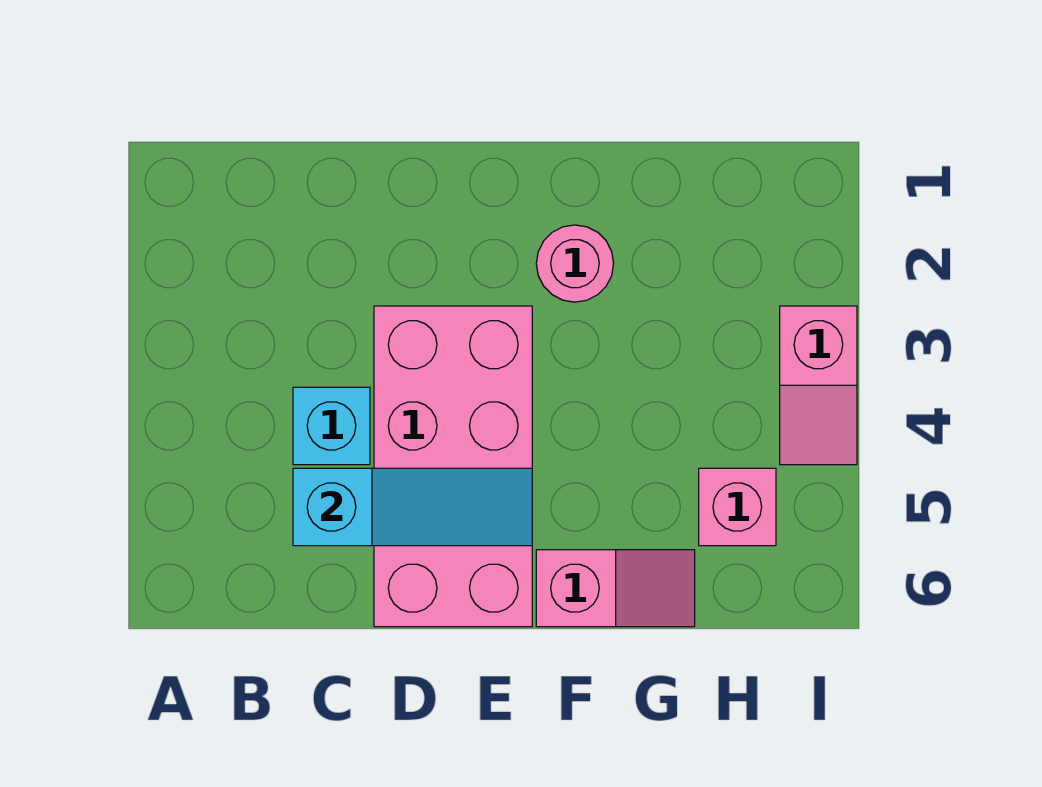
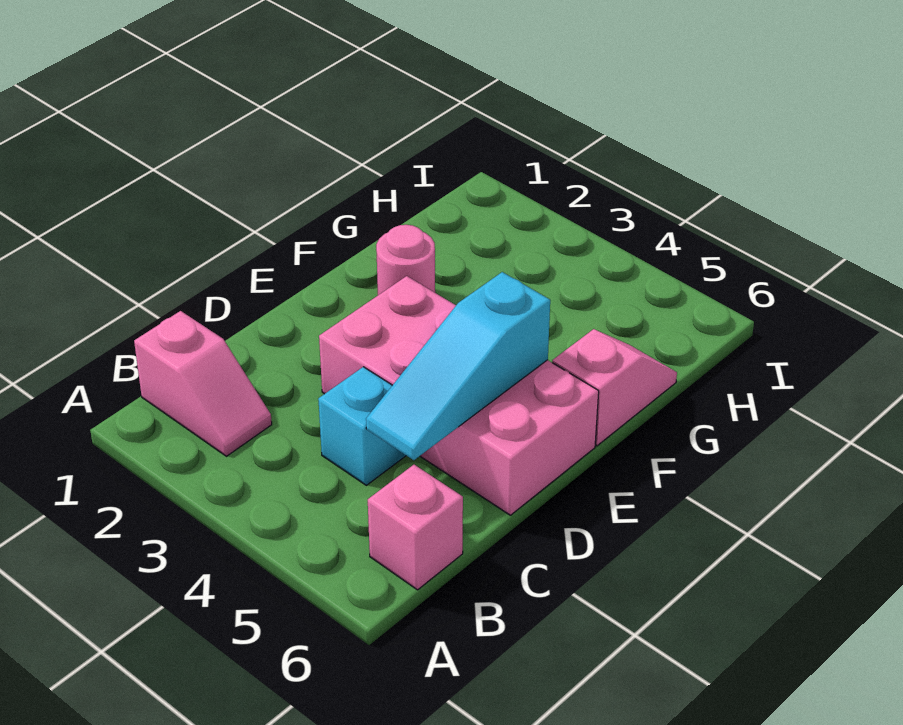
cyan slope C5:E5 level 2 top C -> cyan slope C5:E5 level 2 top E
pink brick H5 level 1 -> pink brick B6 level 1
pink slope I3:I4 level 1 top 3 -> pink slope B1:B2 level 1 top 1

